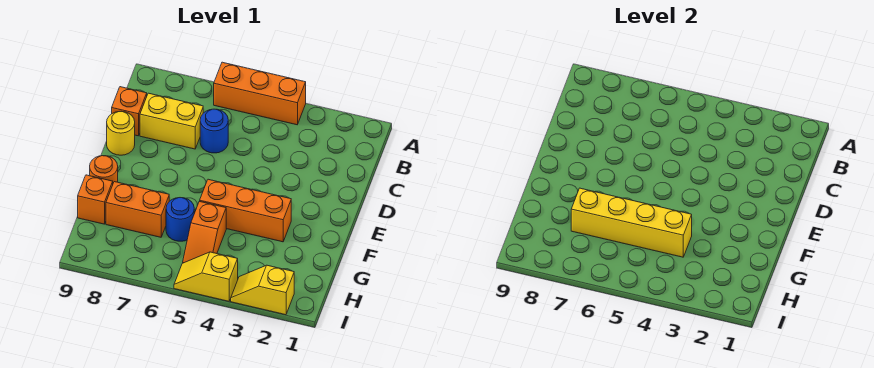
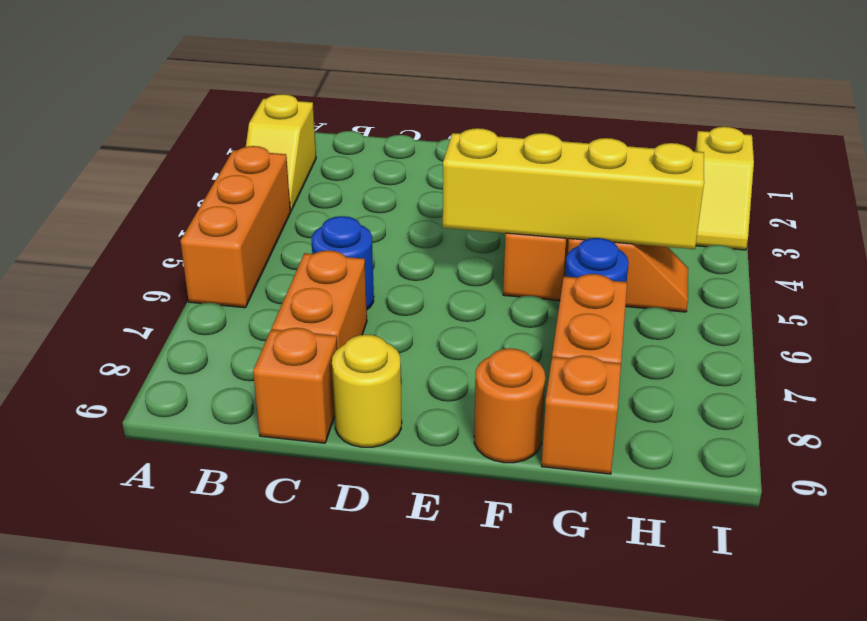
yellow brick C7:C8 level 1 -> orange brick C7:C8 level 1
yellow brick G4:G7 level 2 -> yellow brick E5:H5 level 2
yellow slope I4:I5 level 1 top 4 -> yellow slope A2:A3 level 1 top 2

